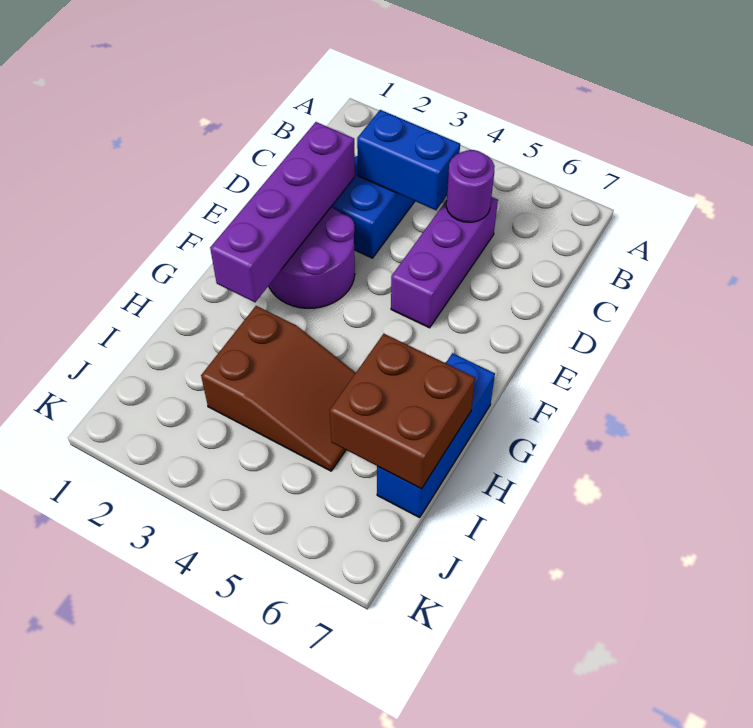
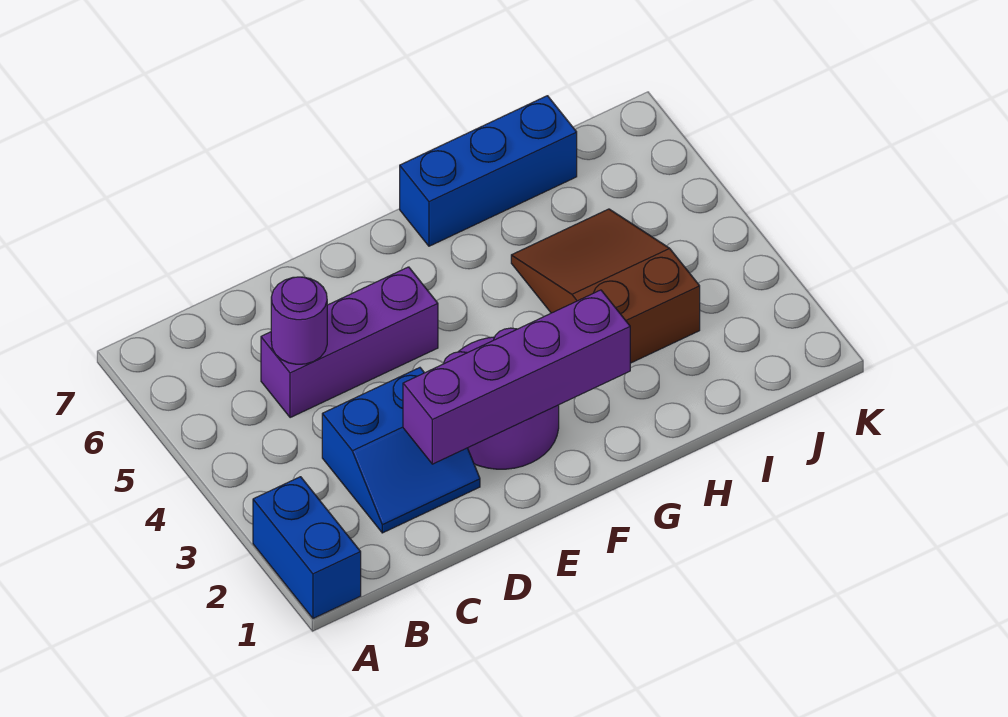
blue brick C3:C4 level 2 -> blue brick A1:A2 level 1
brown brick H6:I7 level 2 -> none

